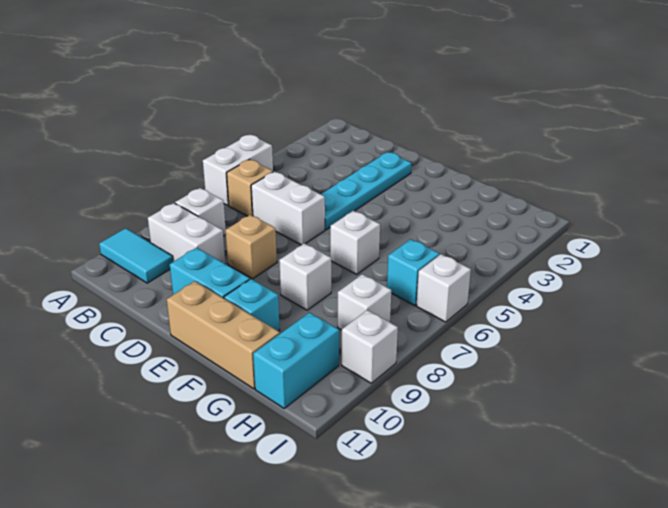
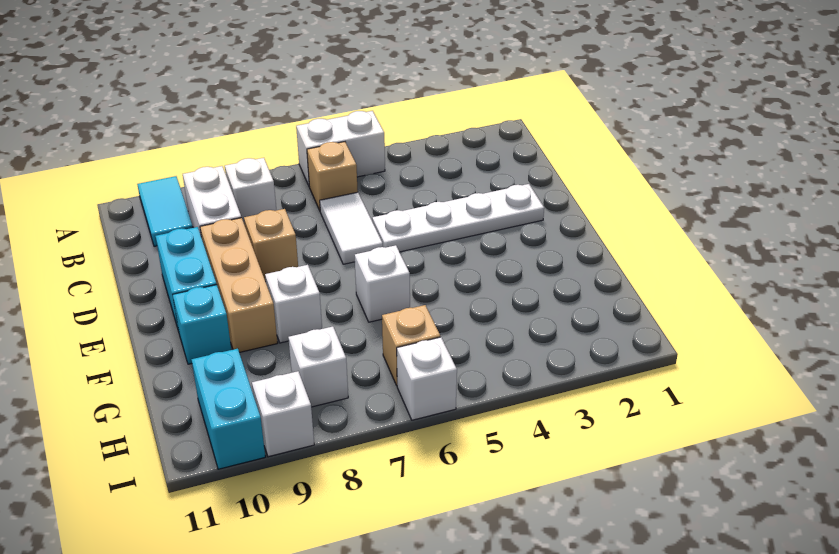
white brick C6:D6 level 1 -> white tile C6:D6 level 1
cyan plate D2:D5 level 1 -> white plate D2:D5 level 1
tan brick E11:G11 level 1 -> tan brick D9:F9 level 1
cyan brick H6 level 1 -> tan brick H6 level 1
cyan brick H10:H11 level 1 -> cyan brick H10:I10 level 1

